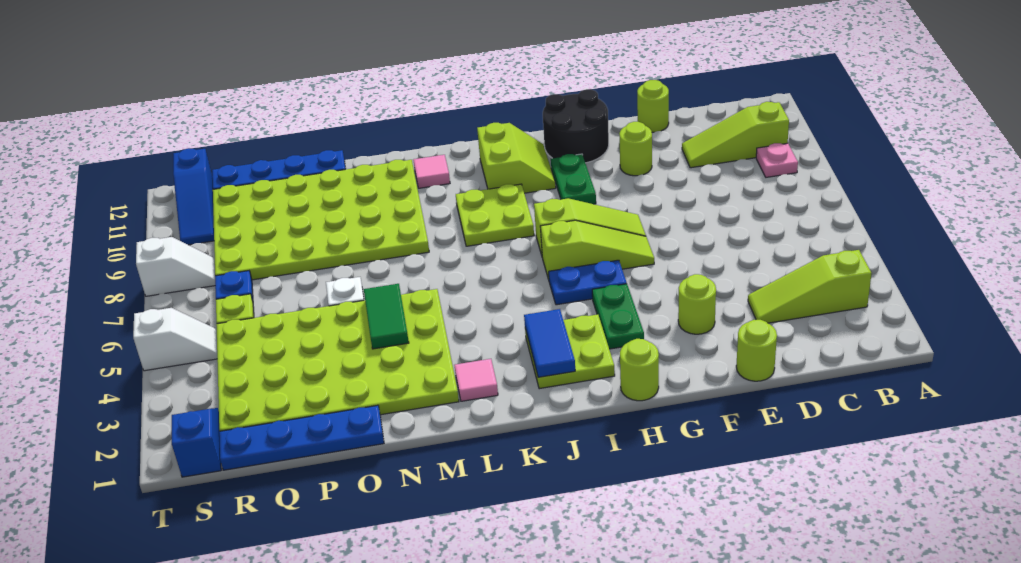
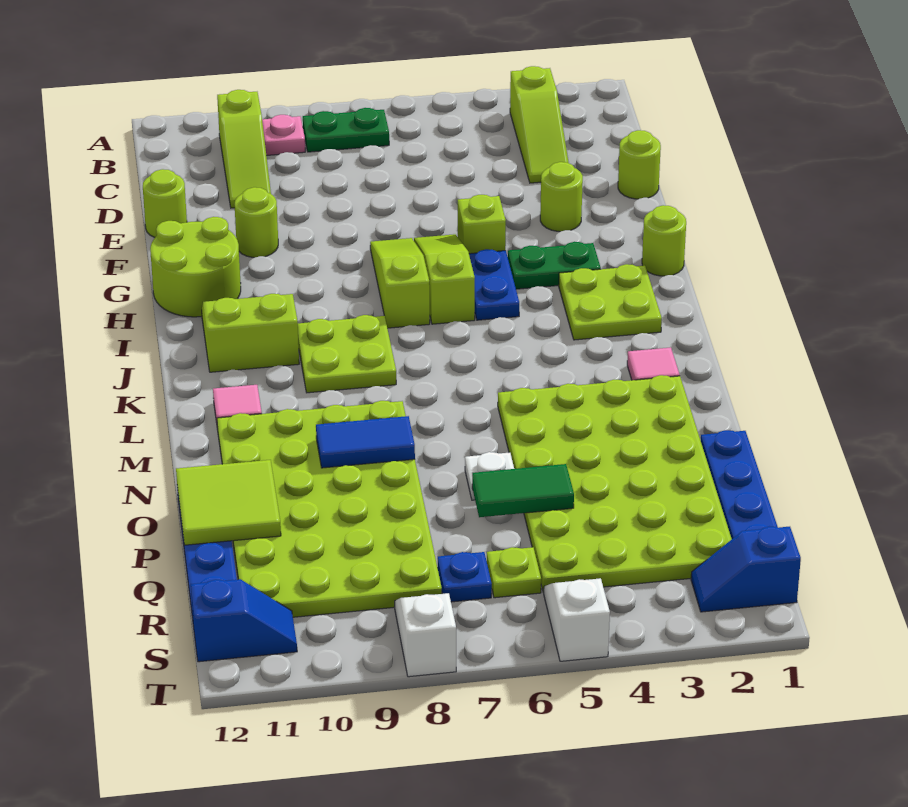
none -> lime brick G5 level 1
black round brick G11:H12 level 1 -> lime round brick G11:H12 level 1
green plate H9:H10 level 1 -> green plate B7:B8 level 1
blue tile J2:J3 level 2 -> blue tile N8:N9 level 2
green tile N4:N5 level 2 -> green tile P5:P6 level 2
none -> lime tile O11:P12 level 2
blue slope S10:S12 level 1 top 12 -> blue slope S11:S12 level 1 top 12

